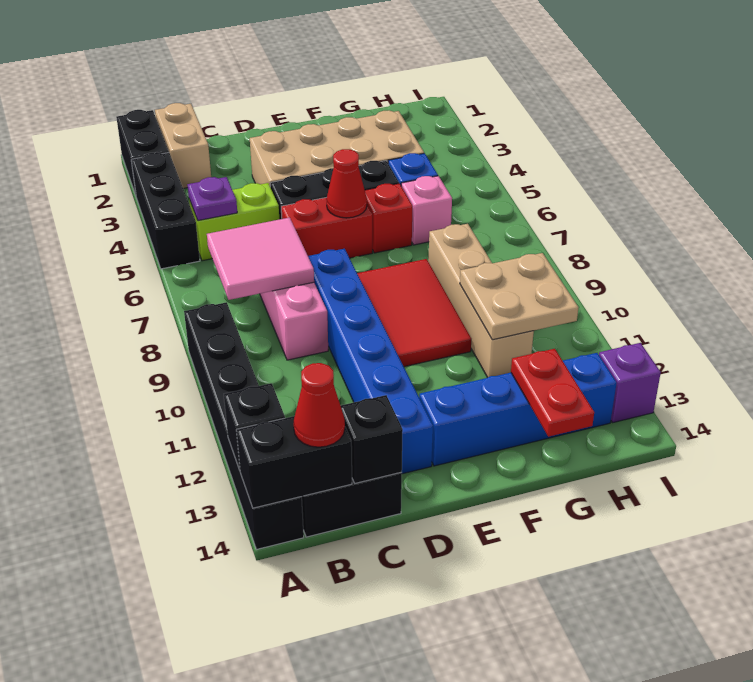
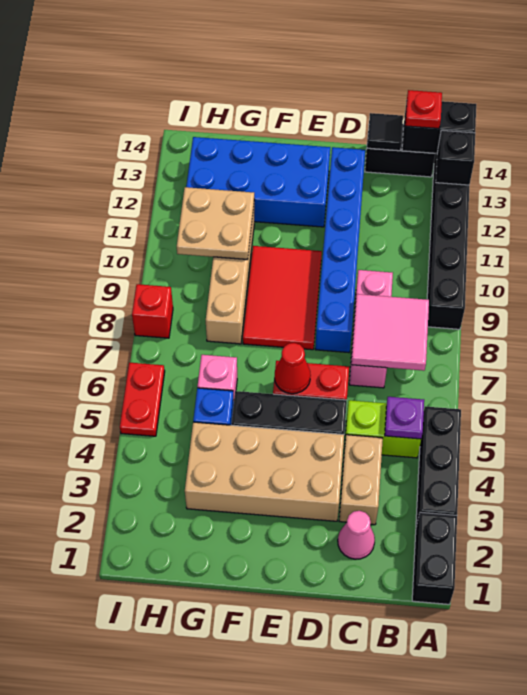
tan brick B1:B2 level 1 -> tan brick C3:C4 level 1
red cone B14 level 3 -> red plate B14 level 3
none -> pink cone C2 level 1
black brick C14 level 2 -> black tile C14 level 2
blue brick E13:H13 level 1 -> blue brick E12:H13 level 1
red brick F6 level 1 -> red brick I8 level 1
red plate G13:G14 level 2 -> red plate I5:I6 level 1
purple brick I13 level 1 -> none

